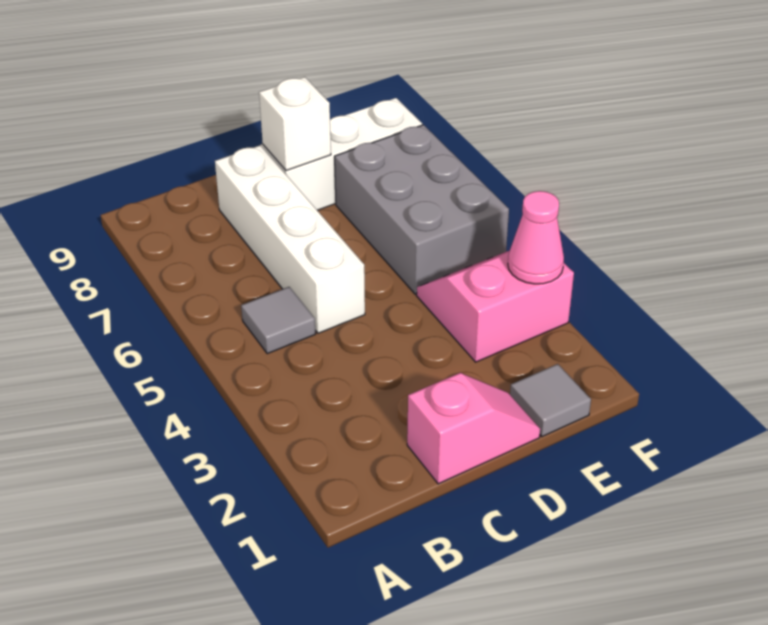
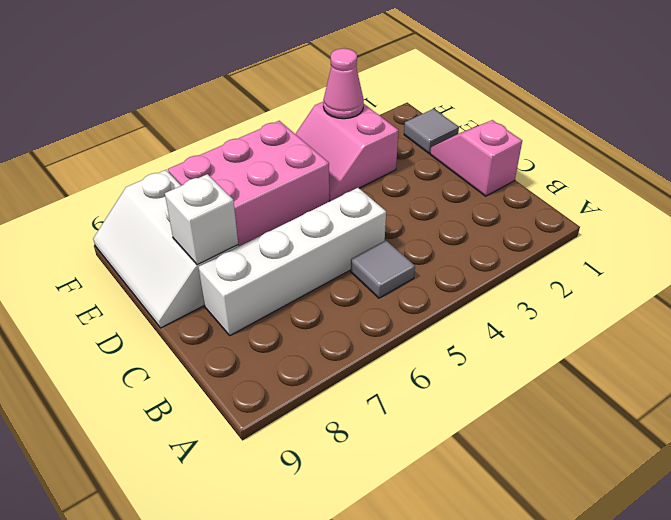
grey brick E5:F7 level 1 -> pink brick E5:F7 level 1

